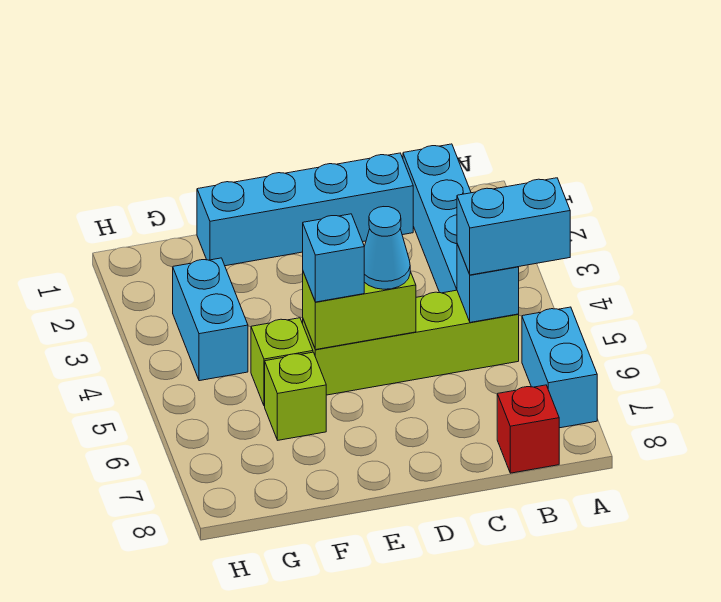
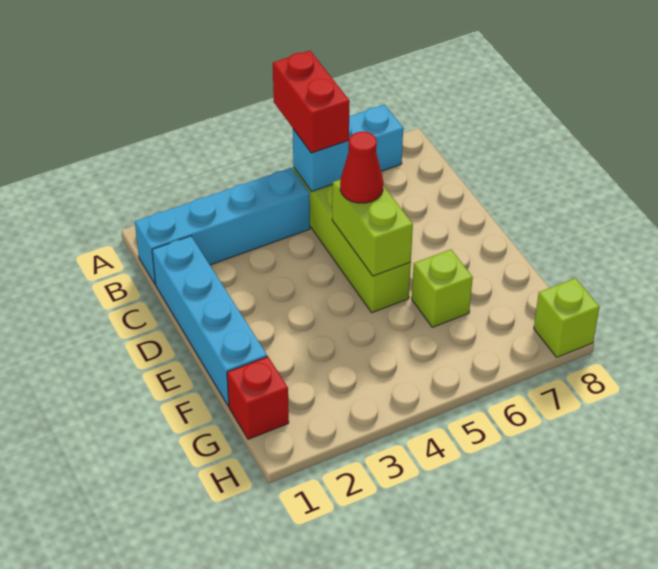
cyan brick A5:B5 level 3 -> red brick A5:B5 level 3
red brick B8 level 1 -> red brick G1 level 1
cyan cone D5 level 3 -> red cone D5 level 3
cyan brick E5 level 3 -> none
lime brick F5 level 1 -> lime brick H8 level 1
cyan brick G3:G4 level 1 -> none

